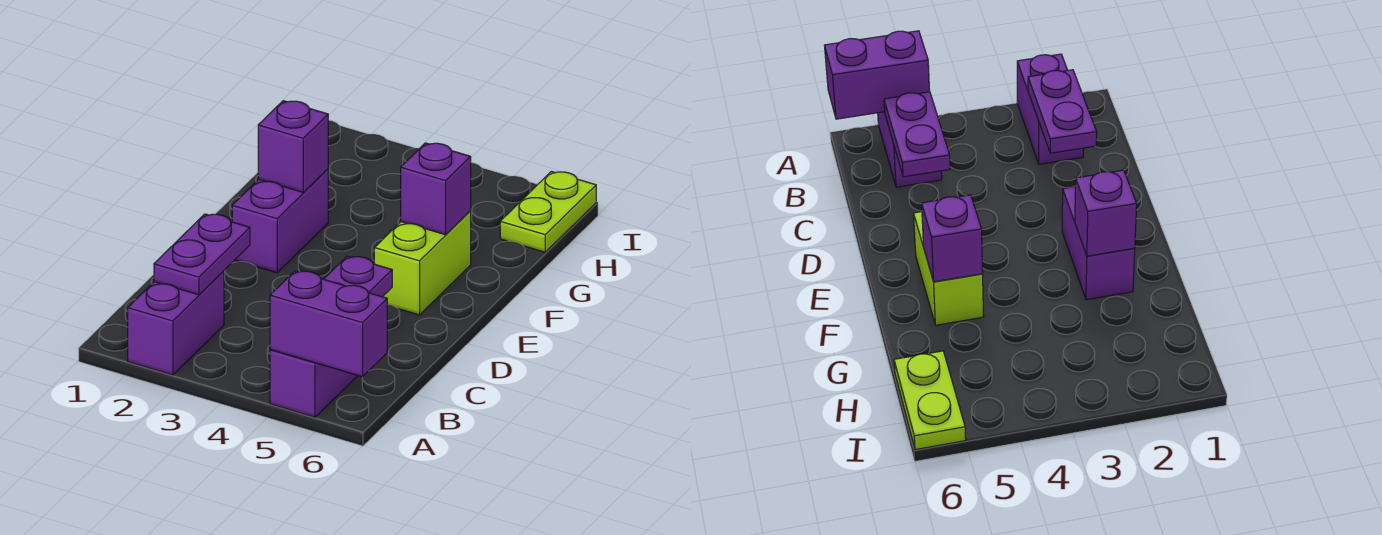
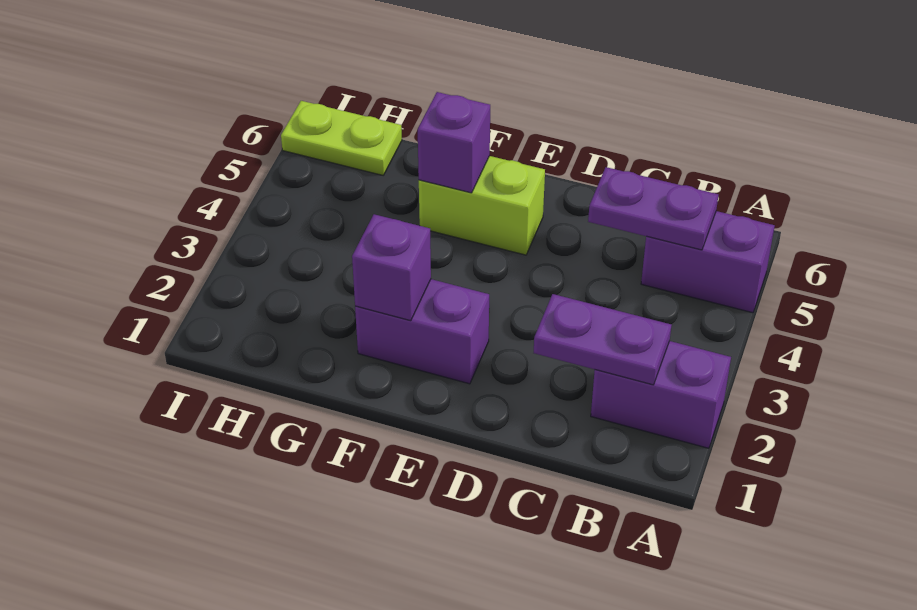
purple brick A5:A6 level 2 -> none

